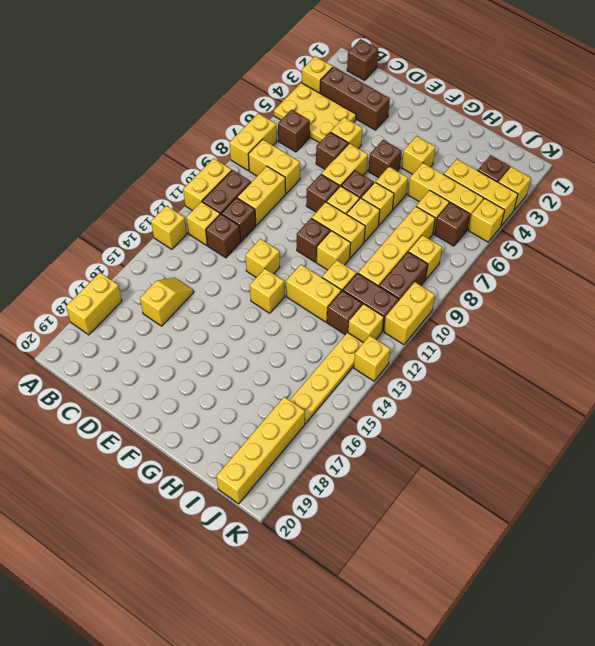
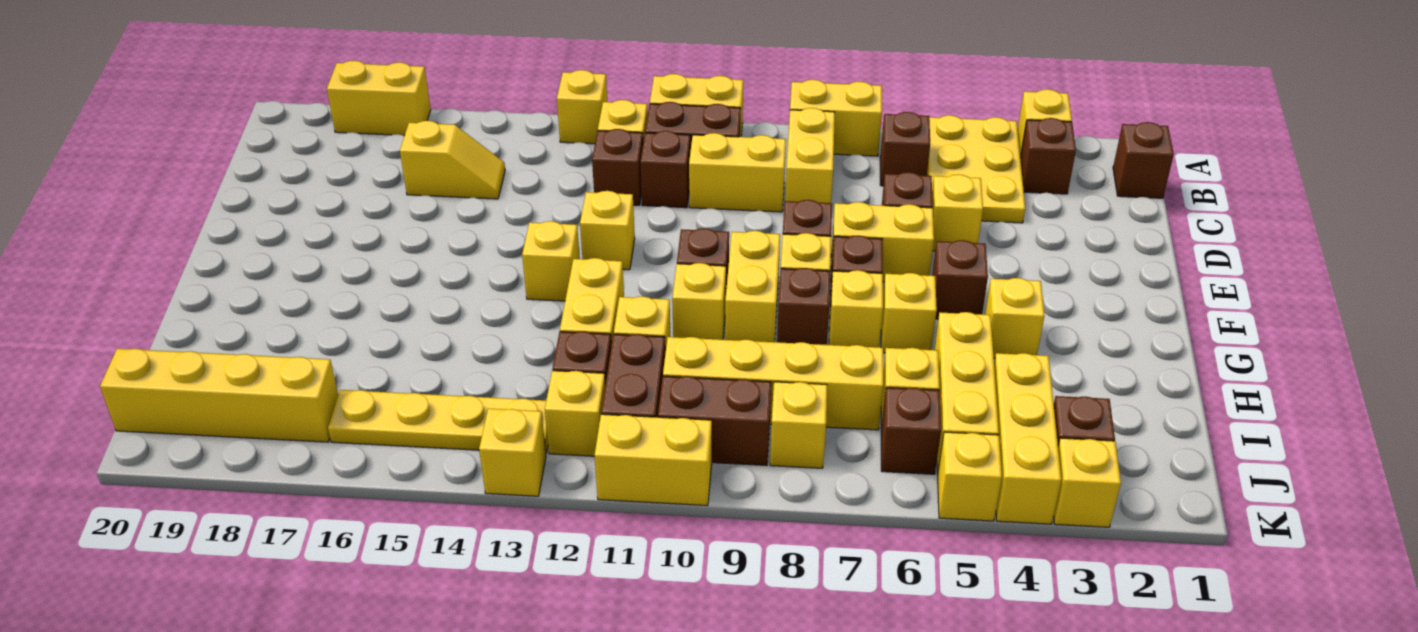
brown brick B3:D3 level 1 -> brown brick B3 level 1
yellow brick G8 level 1 -> brown brick G8 level 1

